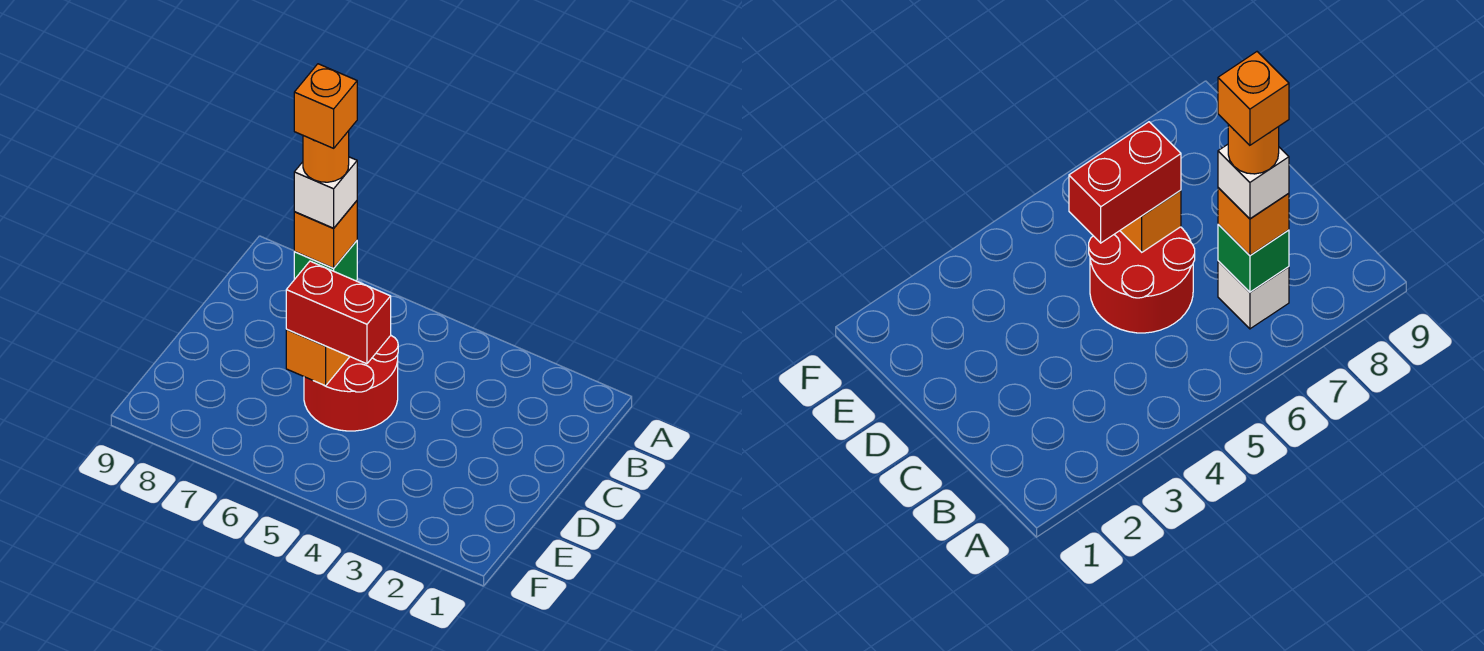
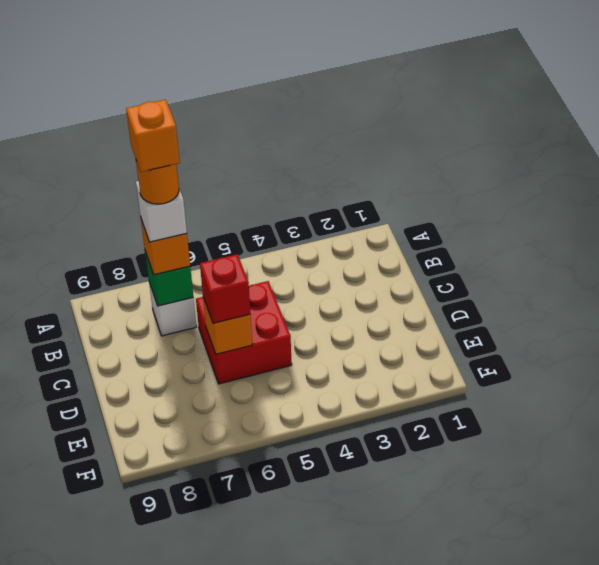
red round brick C5:D6 level 1 -> red brick C5:D6 level 1
red brick D5:D6 level 3 -> red brick D6 level 3

